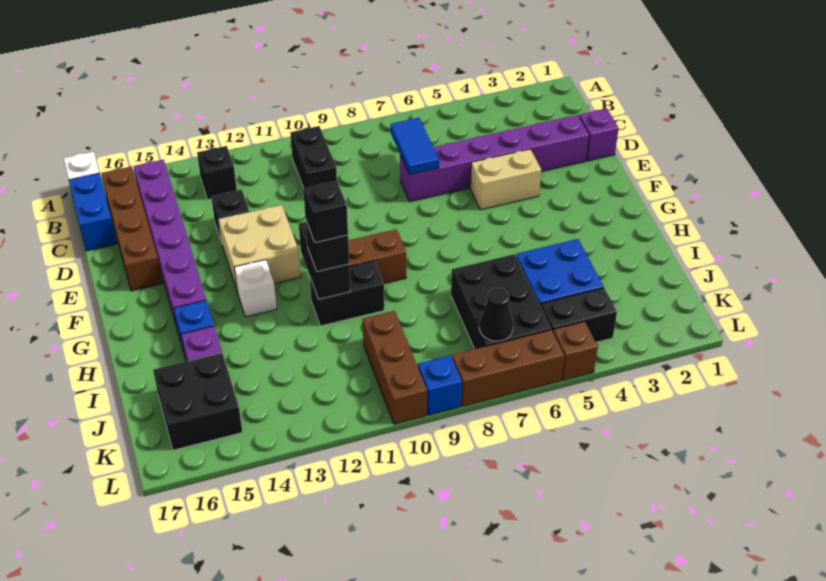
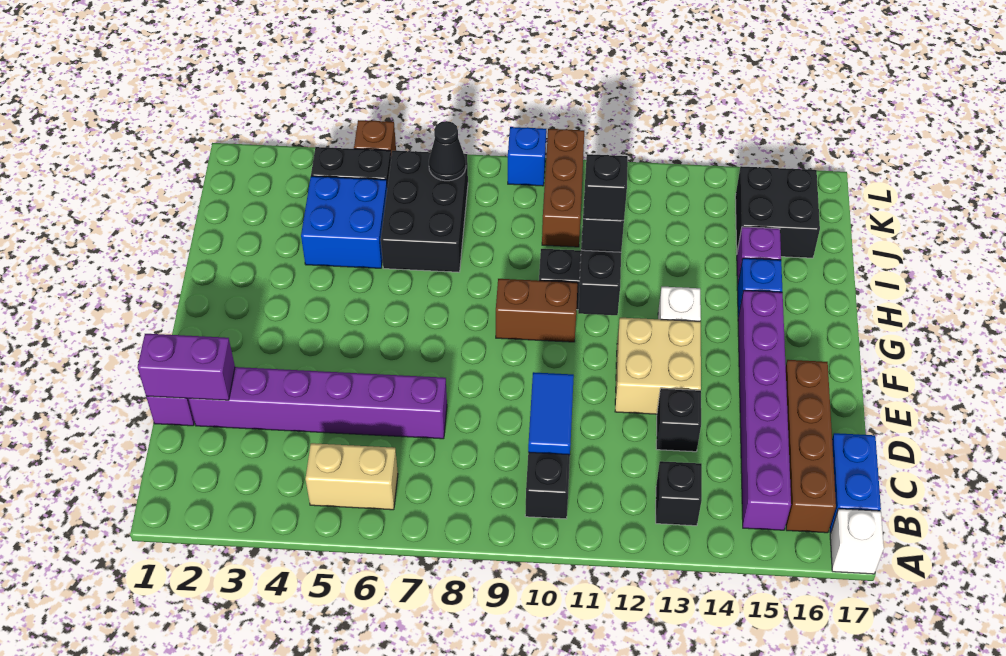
blue tile C7:D7 level 2 -> blue tile C10:D10 level 2
none -> purple brick D1:D2 level 2
tan brick E4:E5 level 1 -> tan brick B5:B6 level 1
brown brick L6:L8 level 1 -> none

